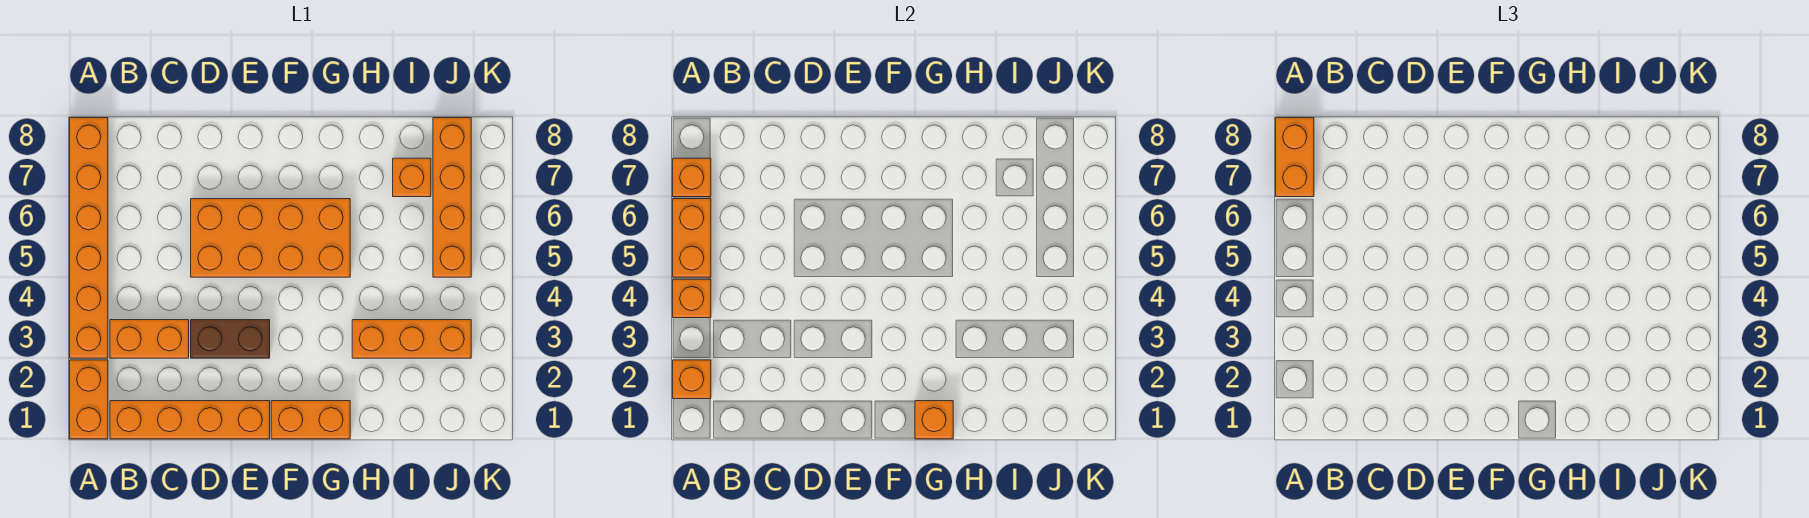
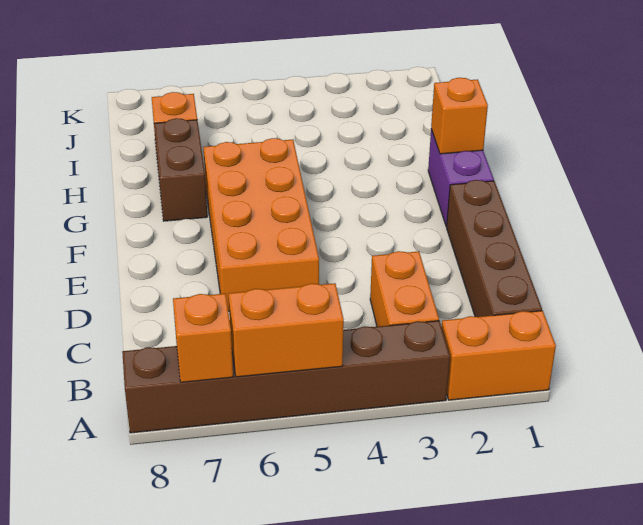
orange brick A2 level 2 -> none
orange brick A3:A8 level 1 -> brown brick A3:A8 level 1
orange brick A4 level 2 -> none
orange brick A7:A8 level 3 -> none
orange brick B1:E1 level 1 -> brown brick B1:E1 level 1
brown brick D3:E3 level 1 -> brown brick G7:H7 level 1
orange brick F1:G1 level 1 -> purple brick F1:G1 level 1
orange brick H3:J3 level 1 -> none
orange brick J5:J8 level 1 -> none

